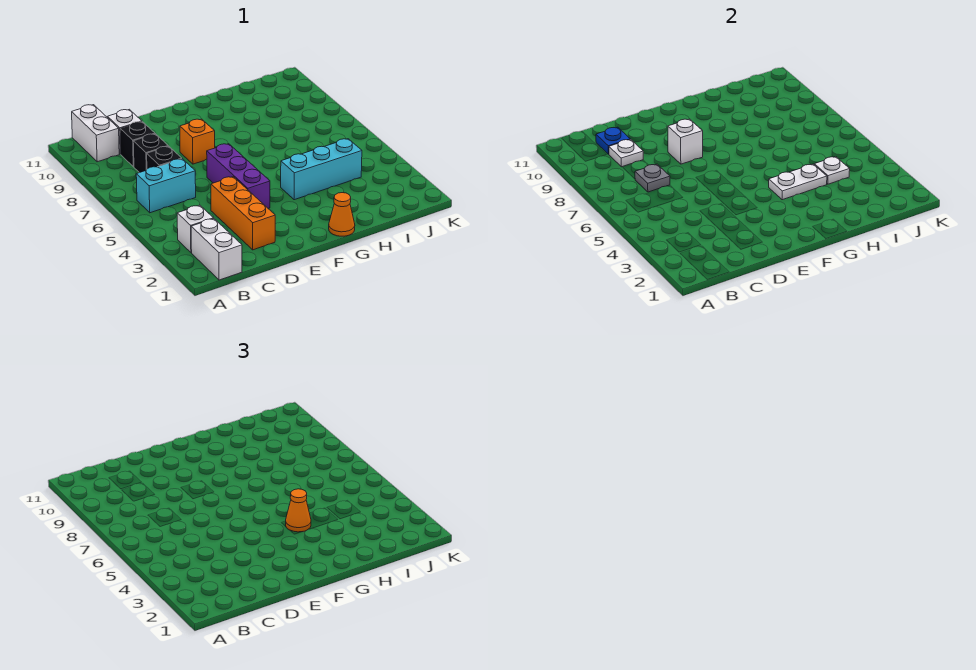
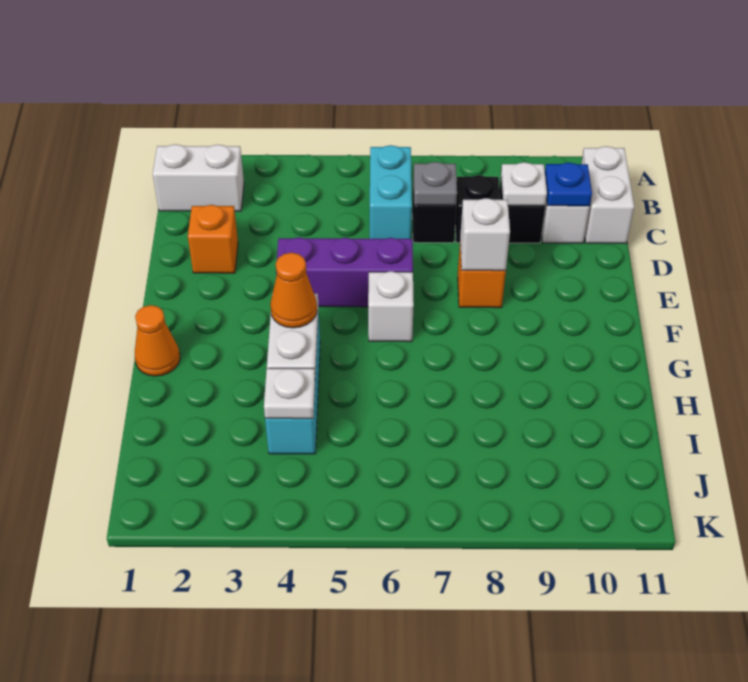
white brick B3 level 1 -> white brick F6 level 1
white brick B10:B11 level 1 -> white brick B11:C11 level 1
orange brick D2:D4 level 1 -> orange brick D2 level 1

